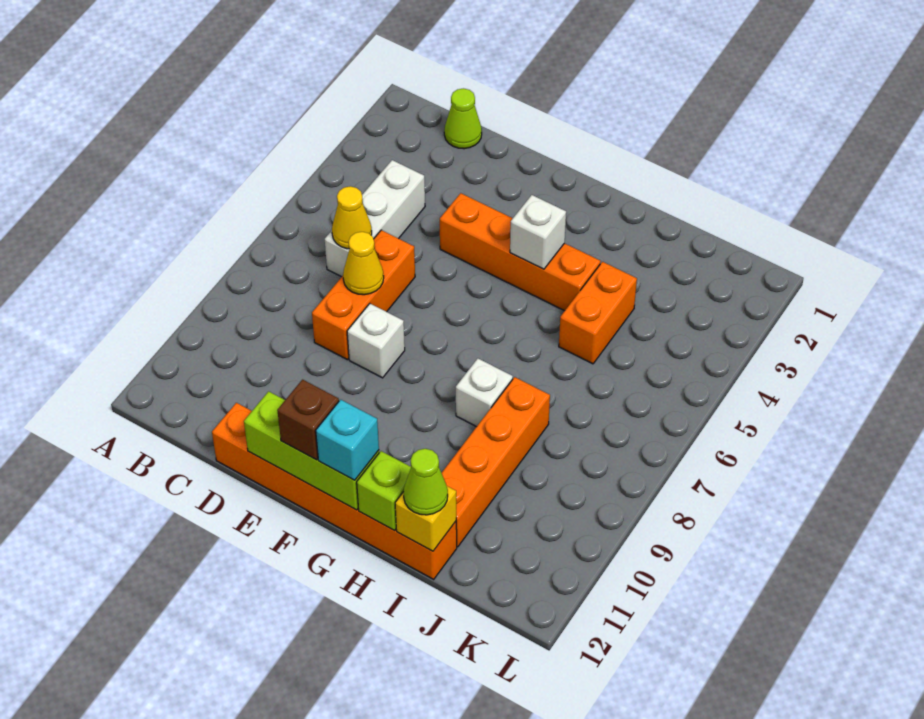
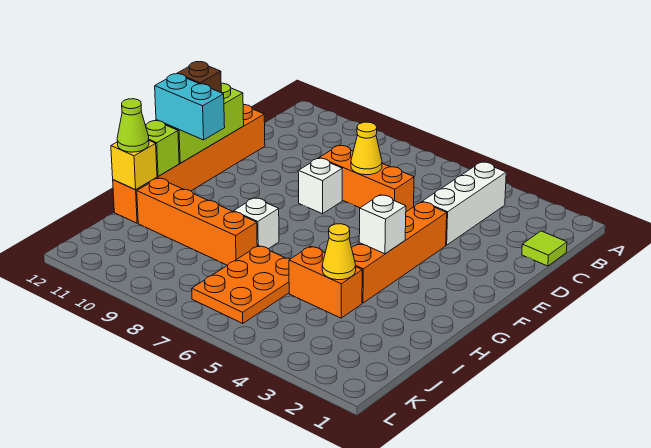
lime cone C1 level 1 -> lime tile C1 level 1
white brick C4:C6 level 1 -> white brick B4:D4 level 1
yellow cone C6 level 2 -> yellow cone I4 level 2
cyan brick G12 level 3 -> cyan brick G11:G12 level 3
none -> orange plate I6:K7 level 1

